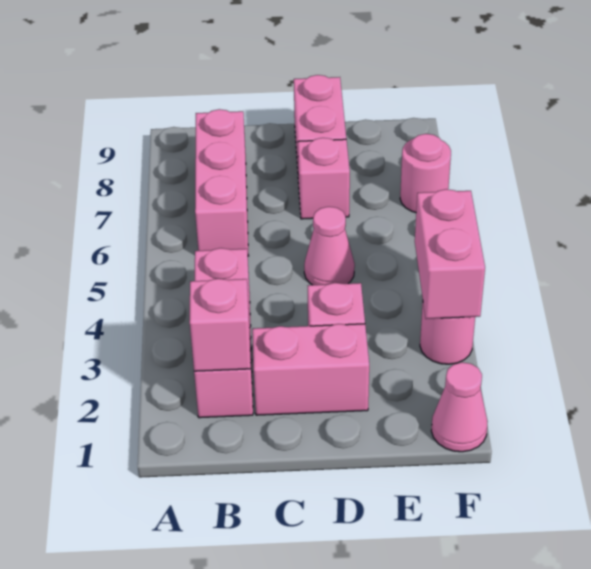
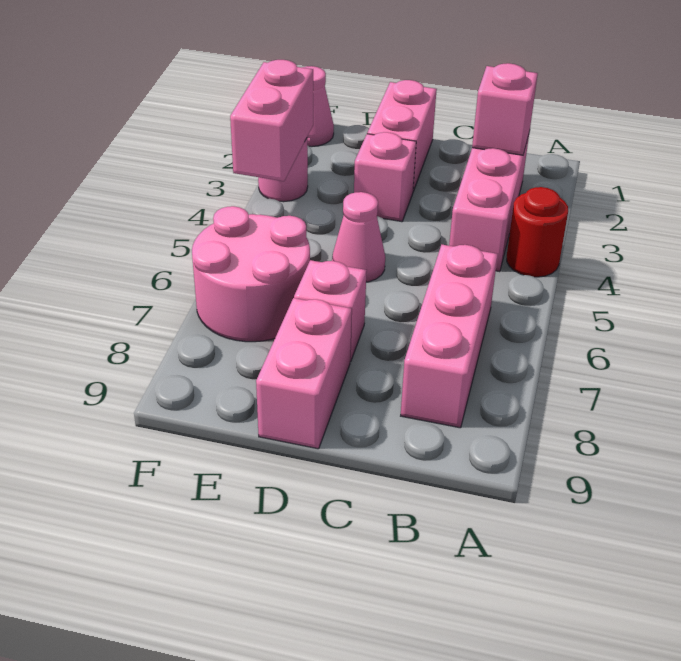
none -> red round brick A4 level 1
pink brick C2:D2 level 1 -> pink brick D1:D2 level 1
pink round brick F7 level 1 -> pink round brick E6:F7 level 1

